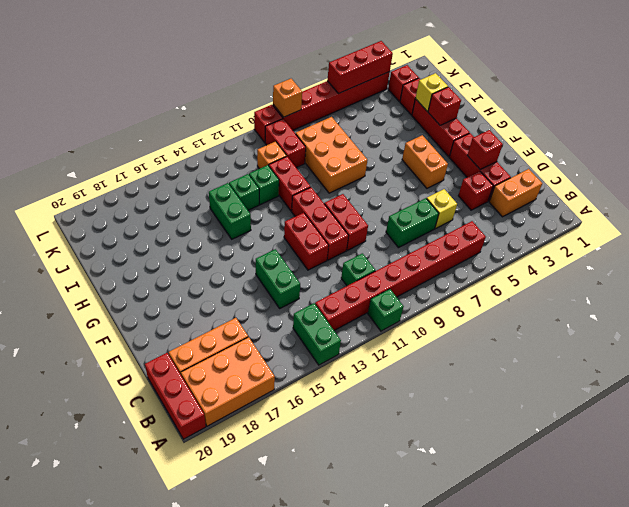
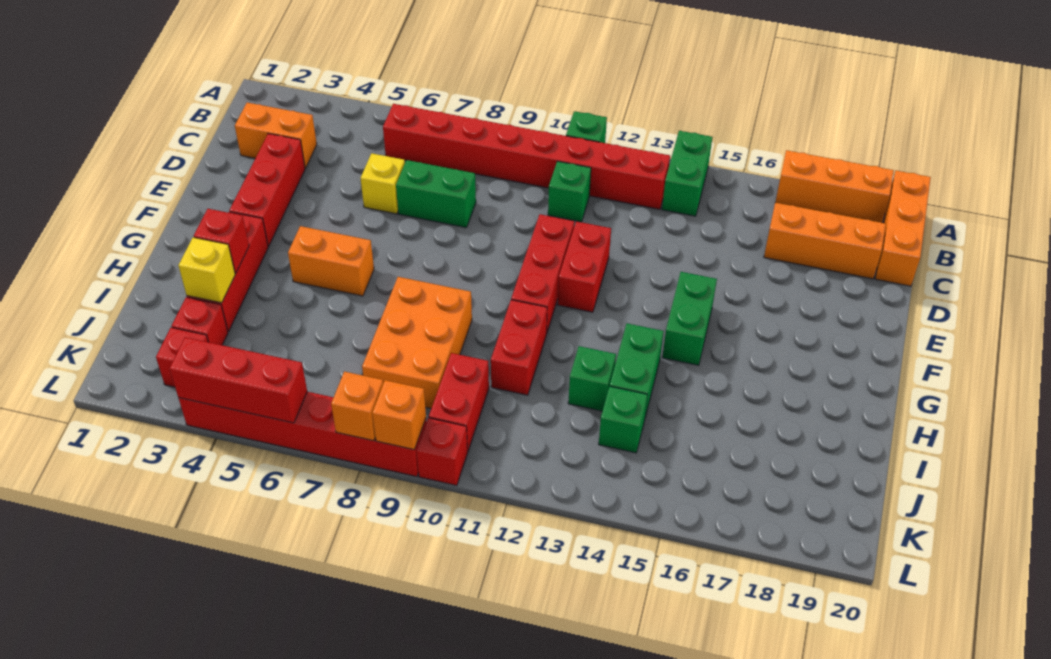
orange brick A17:B19 level 1 -> orange brick A17:A19 level 1
red brick A20:C20 level 1 -> orange brick A20:C20 level 1
red brick D4 level 1 -> none
green brick D14:E14 level 1 -> green brick F15:G15 level 1
red brick E3 level 2 -> none
red brick E10:F10 level 1 -> none
orange brick F5:G5 level 1 -> orange brick G5:G6 level 1
green brick I12 level 1 -> green brick J14 level 1
orange brick J11 level 1 -> orange brick L8 level 2

